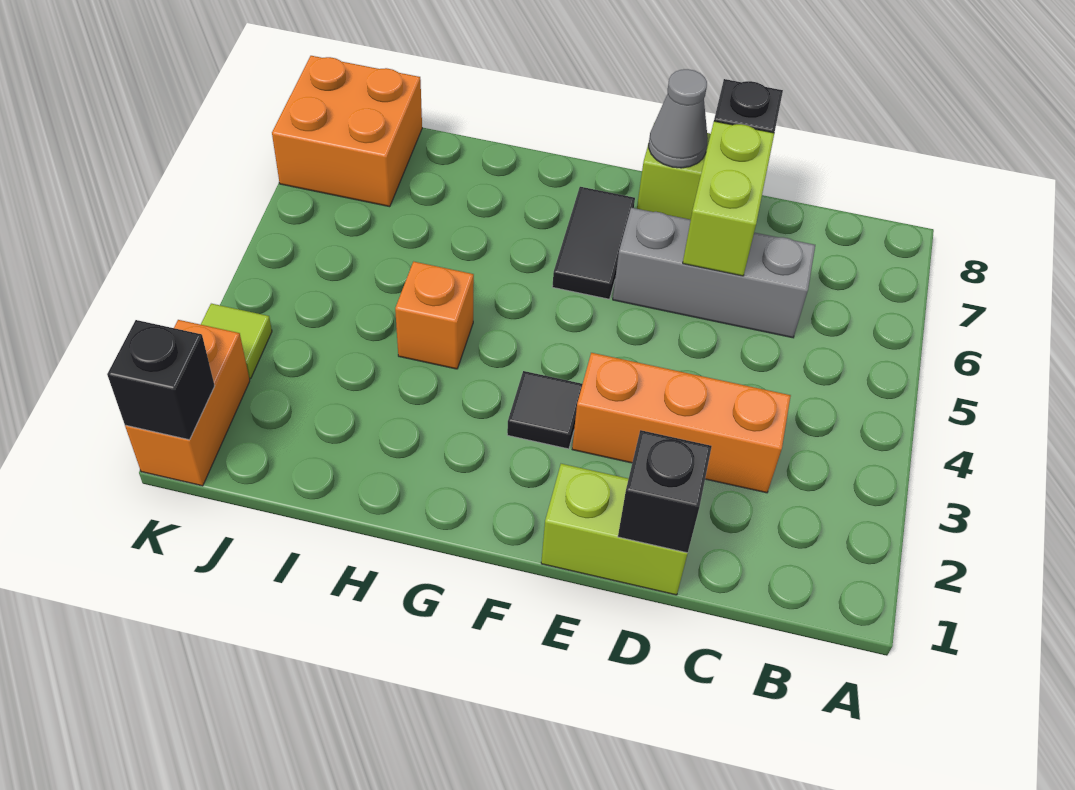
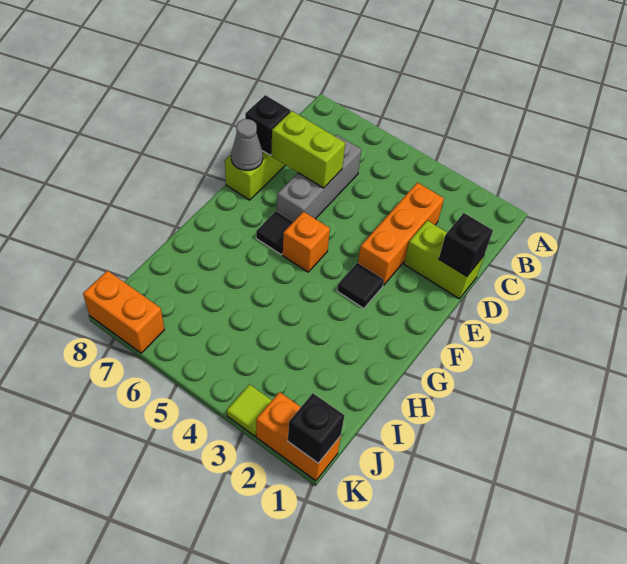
lime brick D1:E1 level 1 -> lime brick D1:D2 level 1
black tile F6:F7 level 1 -> black tile F6 level 1
orange brick H4 level 1 -> orange brick F5 level 1
orange brick J7:K8 level 1 -> orange brick K7:K8 level 1

